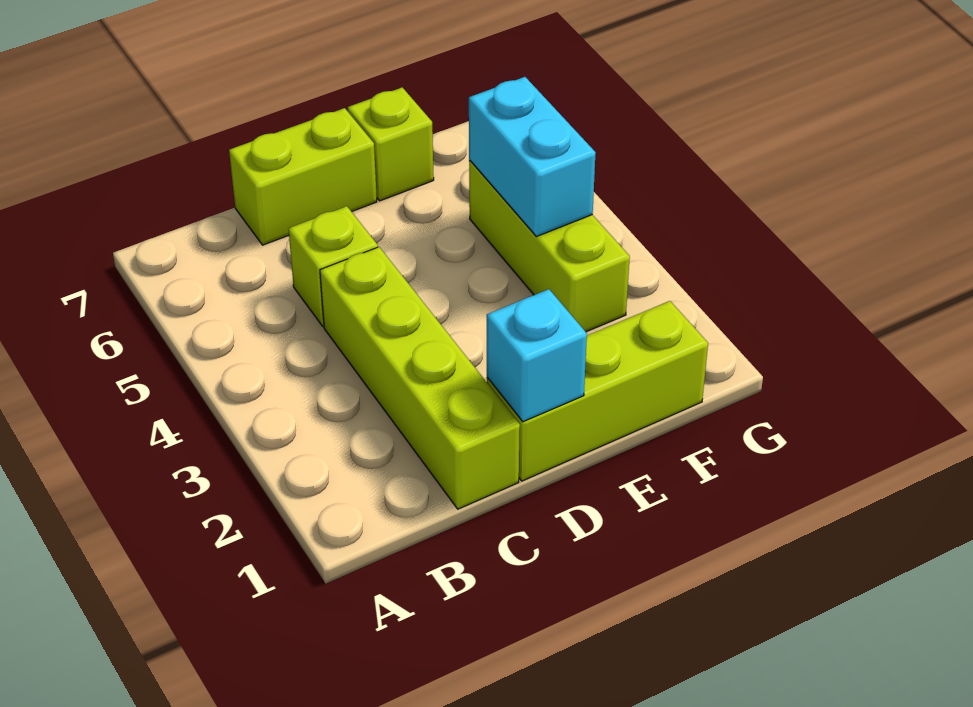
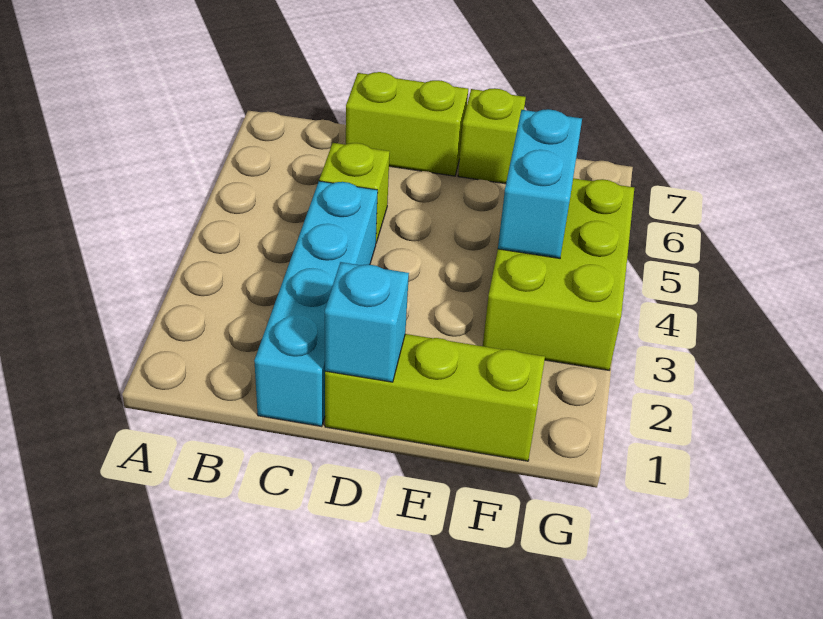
lime brick C1:C4 level 1 -> cyan brick C1:C4 level 1
lime brick F3:F5 level 1 -> lime brick F3:G5 level 1

